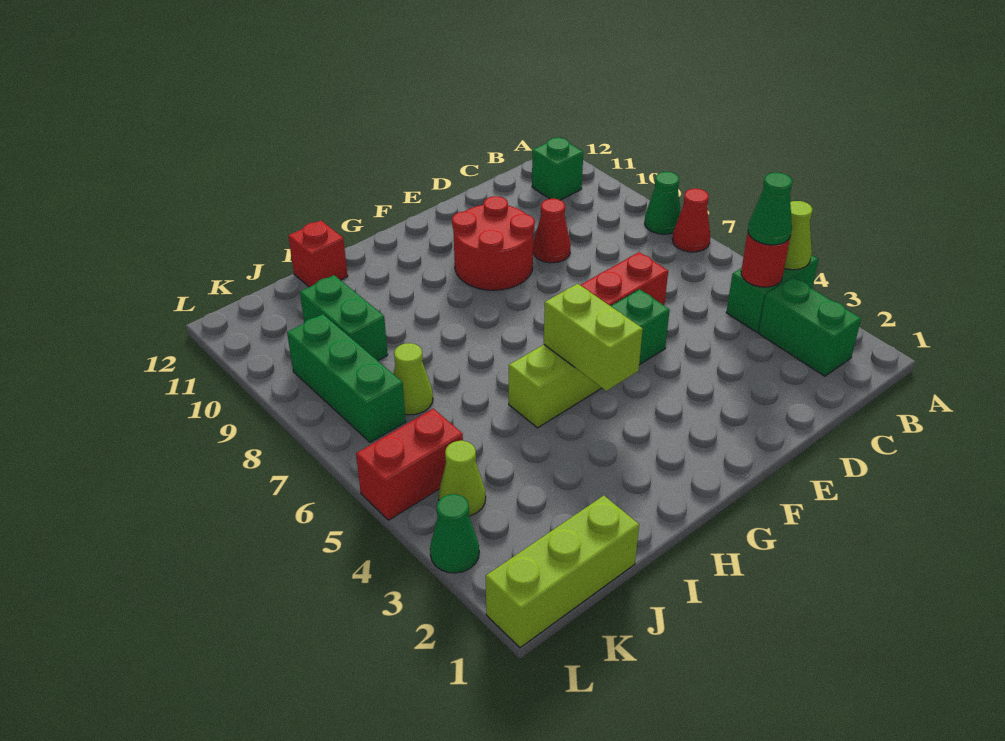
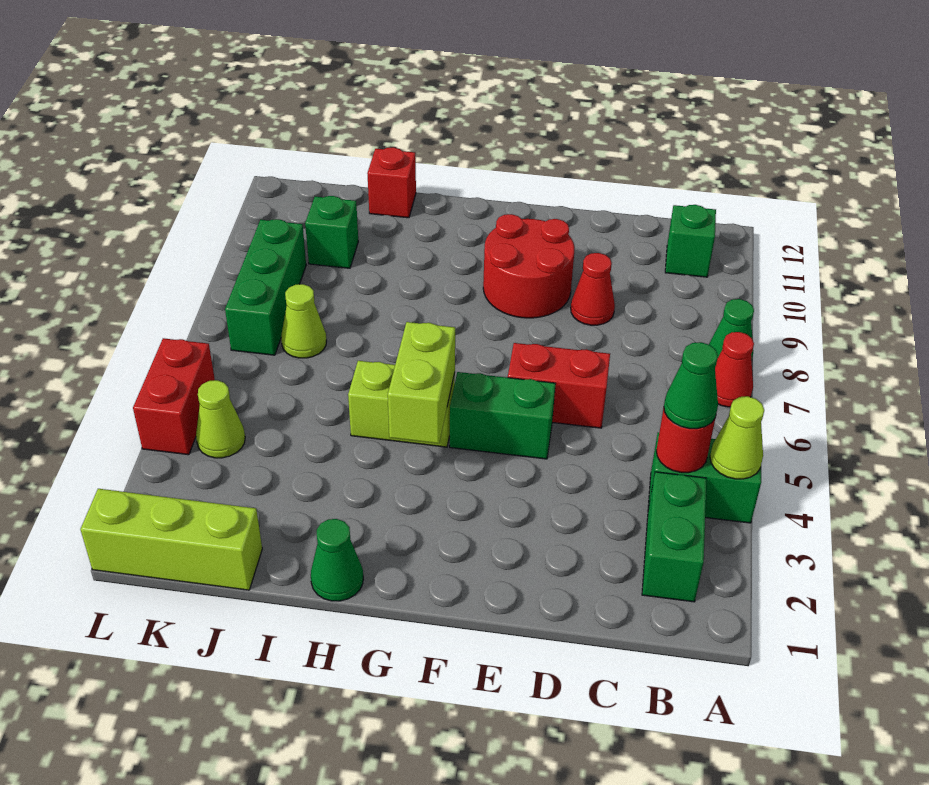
green brick J9:J10 level 1 -> green brick J10 level 1
red brick K5:L5 level 1 -> red brick L4:L5 level 1
green cone L3 level 1 -> green cone H1 level 1

